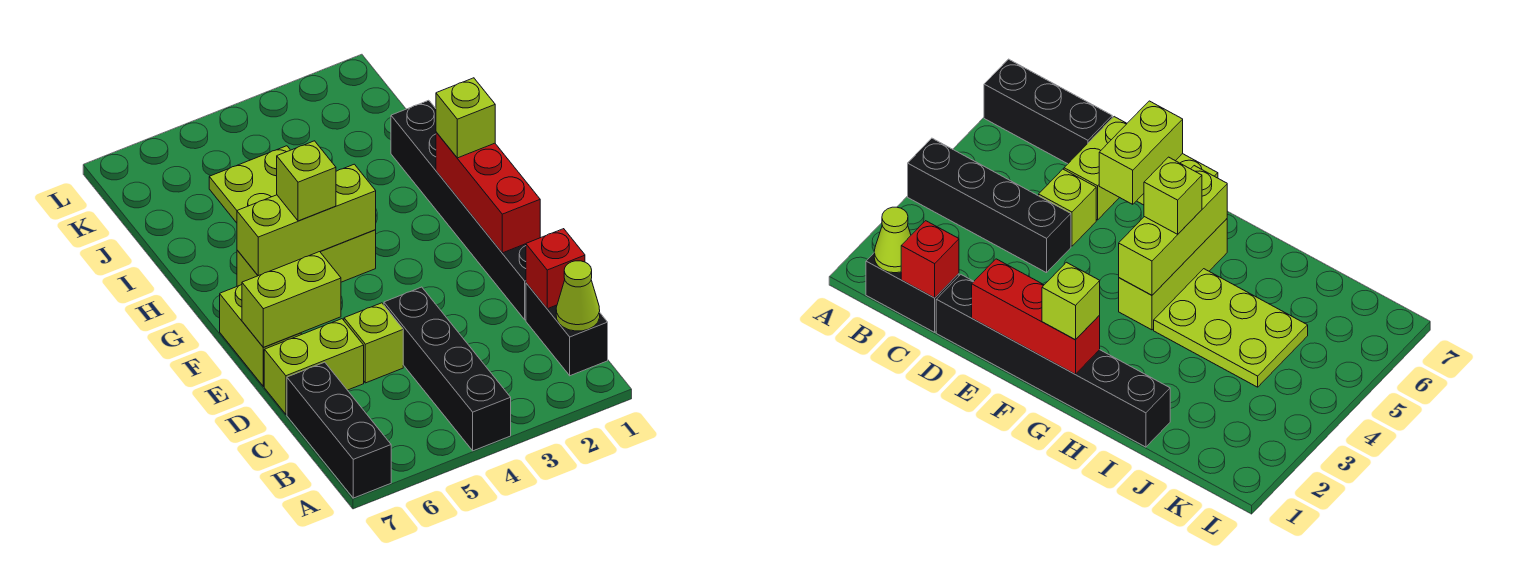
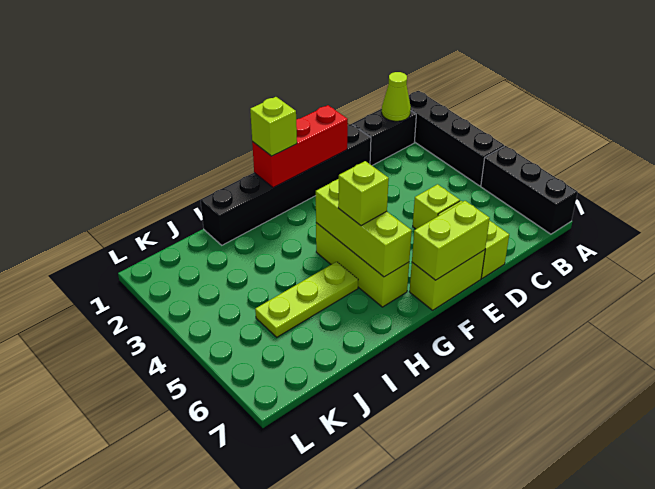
black brick A4:D4 level 1 -> black brick A1:A4 level 1
black brick A7:C7 level 1 -> black brick A5:A7 level 1
red brick C1 level 2 -> none
lime brick E6:E7 level 2 -> lime brick E7:F7 level 2
lime plate H4:J5 level 1 -> lime plate H5:J5 level 1

